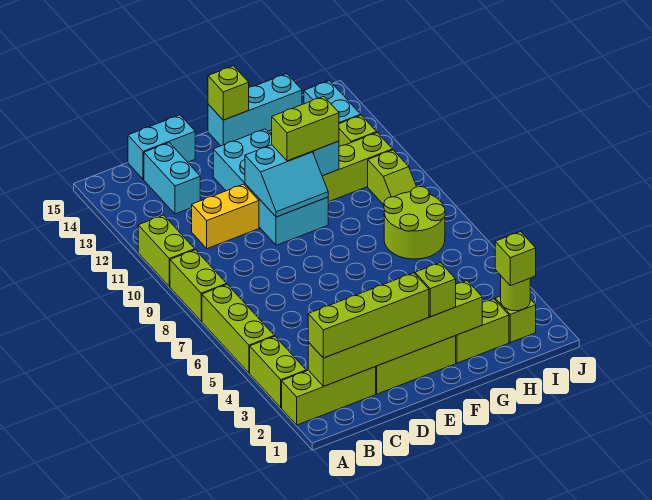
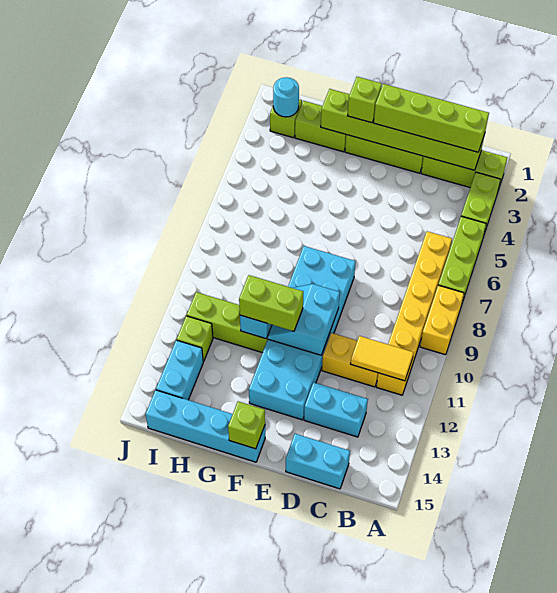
lime brick A8:A9 level 1 -> yellow brick A8:A9 level 1
lime brick A10:A11 level 1 -> none
none -> yellow brick B6:B11 level 1
none -> yellow tile B11:C11 level 2
cyan brick C13:C14 level 1 -> cyan brick C13:D13 level 1
cyan brick E10:F13 level 1 -> cyan brick E8:F13 level 1
cyan slope E10:F11 level 2 top 11 -> cyan slope E10:F11 level 2 top E
cyan brick F15:H15 level 1 -> cyan brick F15:I15 level 1
lime round brick H7:I8 level 1 -> none
lime round brick I2 level 2 -> cyan round brick I2 level 2
lime brick I2 level 3 -> none
lime slope I9:I10 level 1 top 10 -> none

